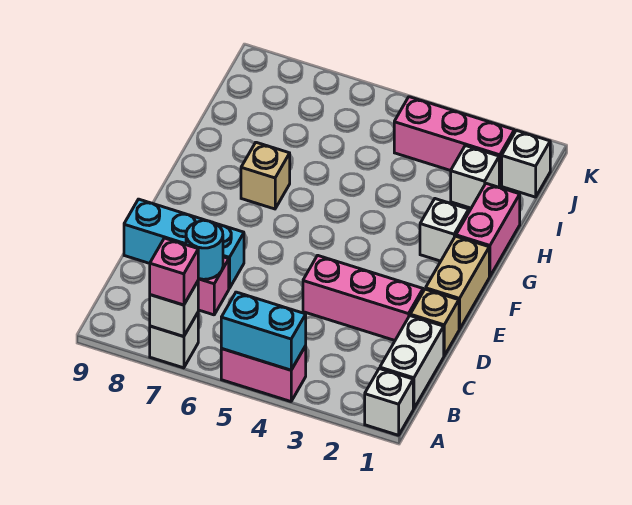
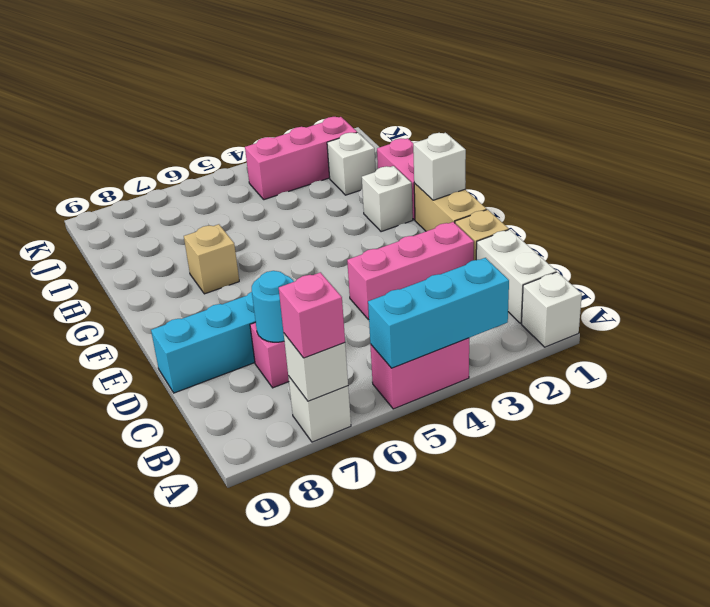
cyan brick A4:A5 level 2 -> cyan brick A3:A5 level 2
white brick J1 level 1 -> white brick F1 level 2

